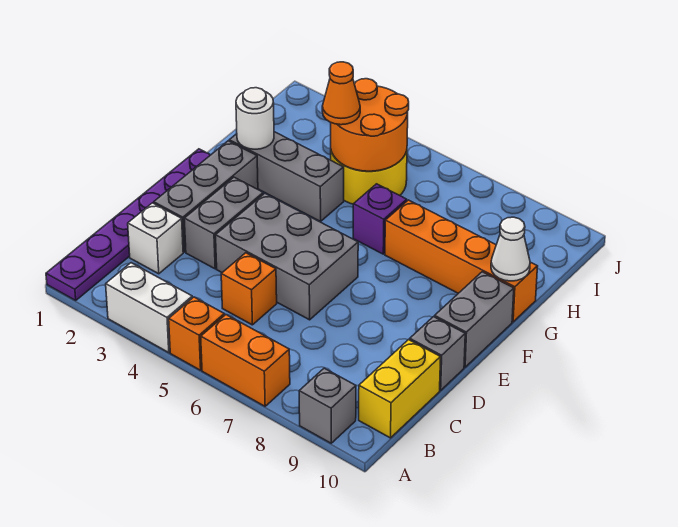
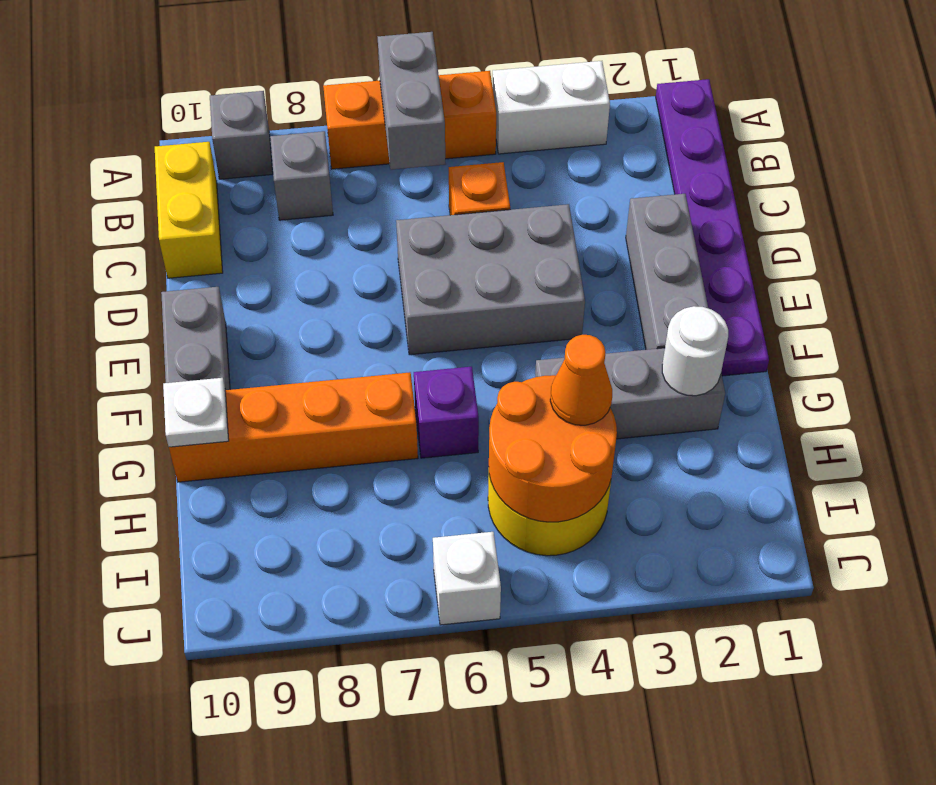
white brick C2 level 1 -> white brick J6 level 1
grey brick D3:E3 level 1 -> grey brick A6:B6 level 2
grey brick D10 level 1 -> grey brick B8 level 1
white cone G10 level 2 -> white plate G10 level 2

